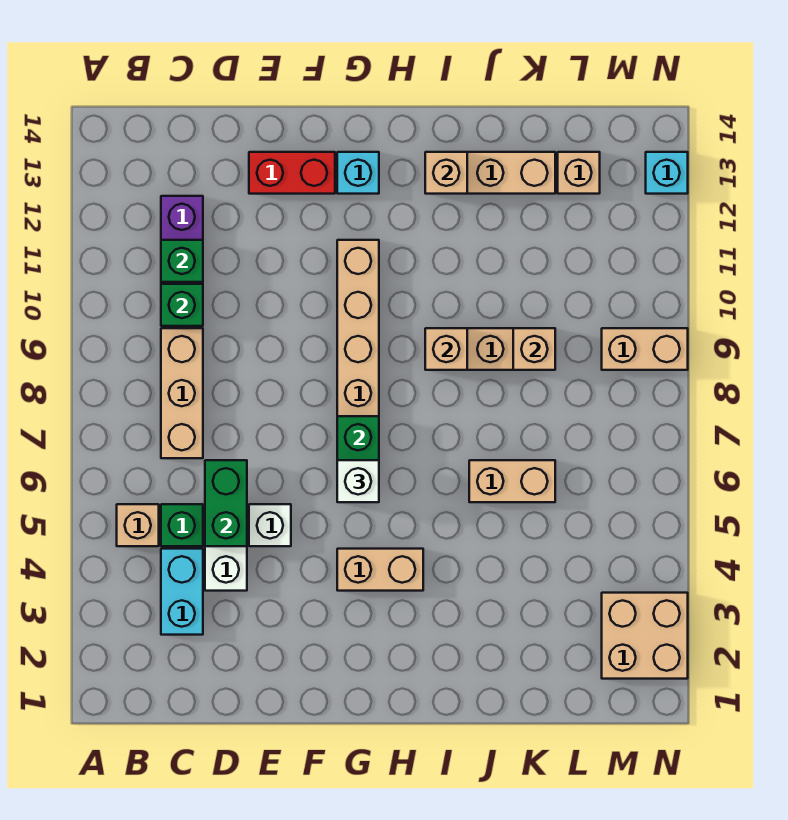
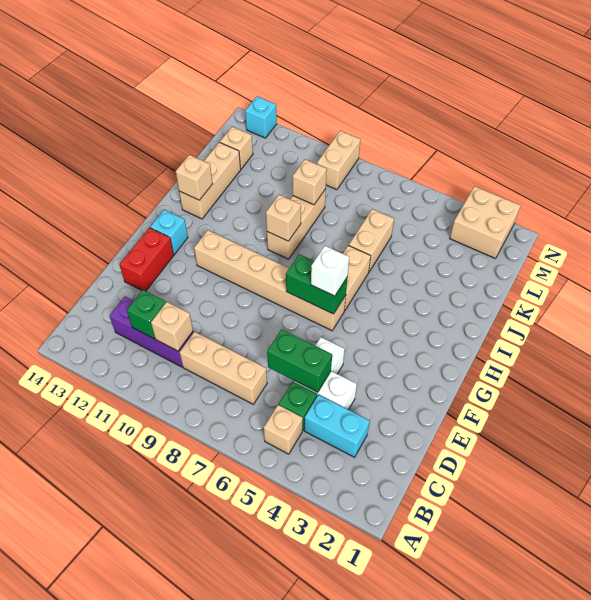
green brick C10 level 2 -> tan brick C10 level 2
tan brick G4:H4 level 1 -> tan brick H6:I6 level 1

